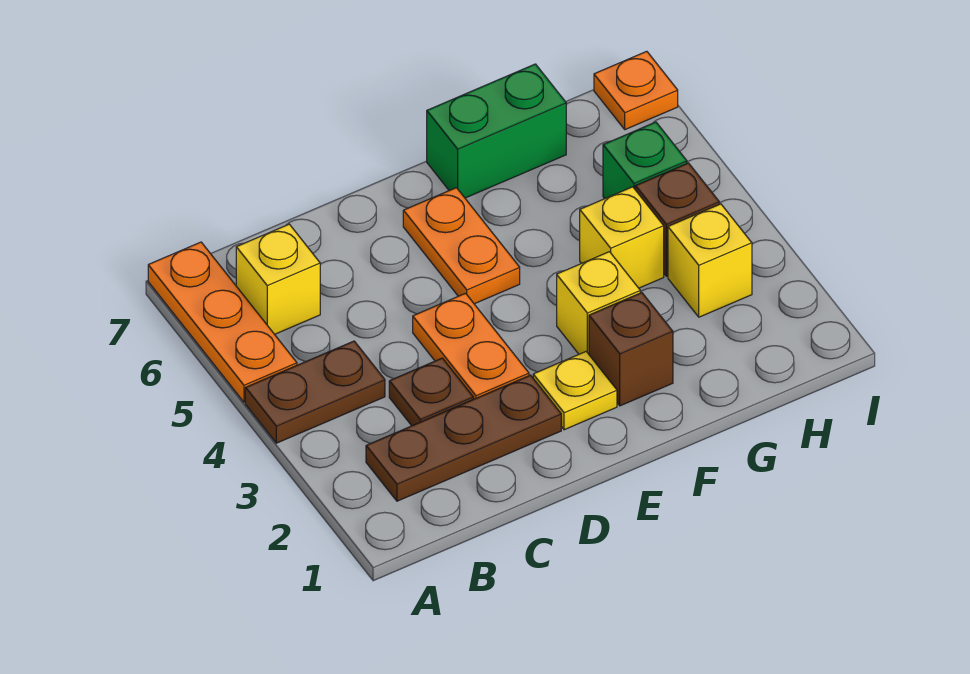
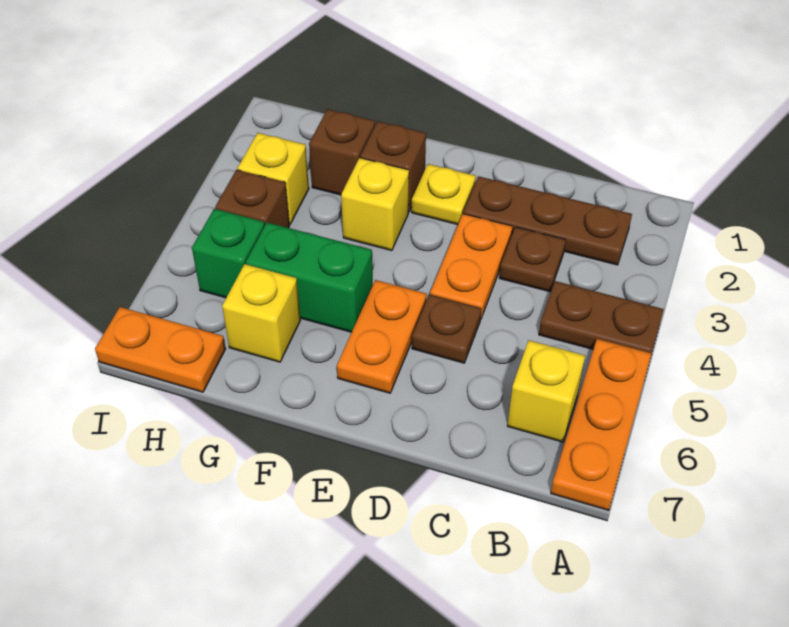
none -> brown plate D5 level 1
green brick F7:G7 level 1 -> green brick F5:G5 level 1
none -> brown brick G2 level 1
yellow brick G4 level 1 -> yellow brick G6 level 1
orange plate I7 level 1 -> orange plate H7:I7 level 1

